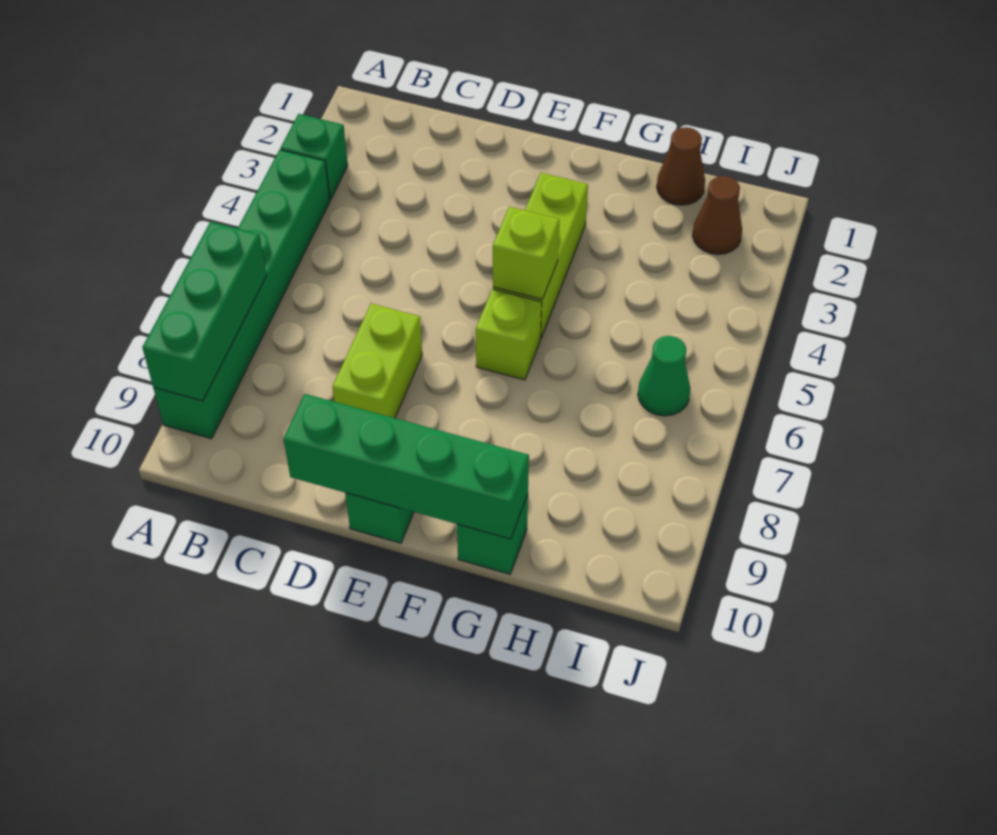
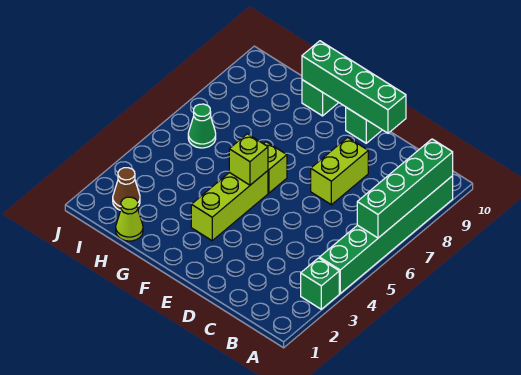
green brick A7:A9 level 2 -> green brick A6:A9 level 2
brown cone H1 level 1 -> lime cone H1 level 1

